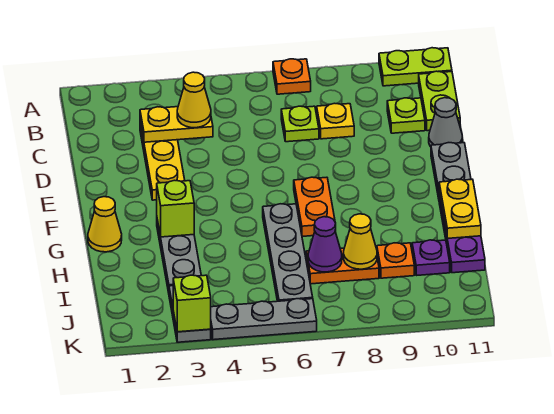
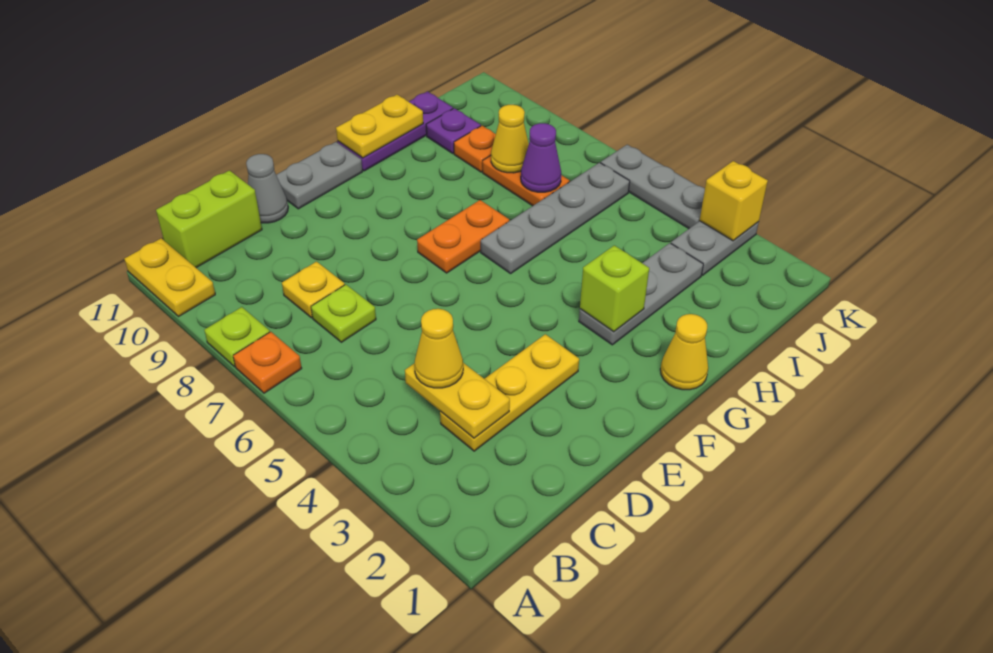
lime plate A10:A11 level 1 -> yellow plate A10:A11 level 1
lime plate B11:C11 level 1 -> lime brick B11:C11 level 1
lime plate C10 level 1 -> lime plate A8 level 1
lime brick K3 level 2 -> yellow brick K3 level 2

